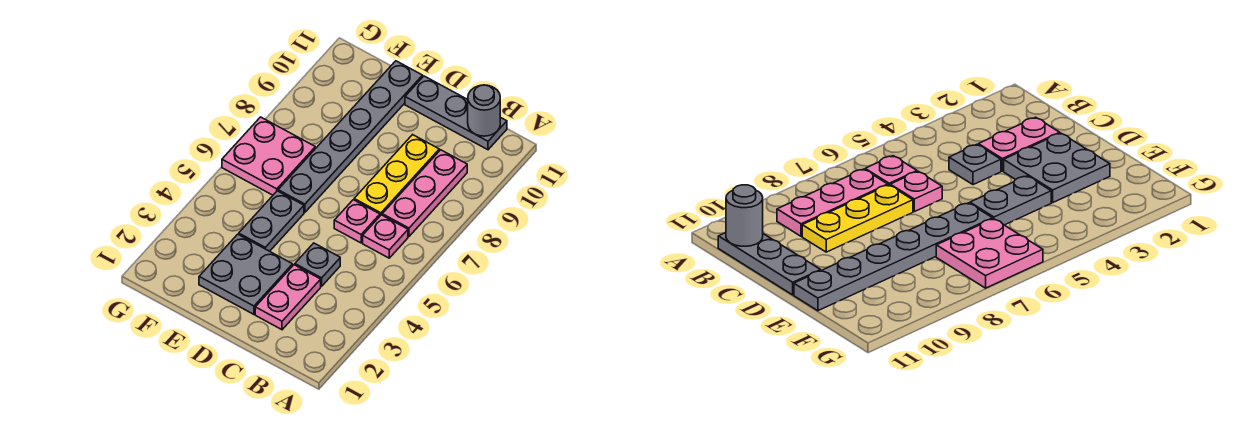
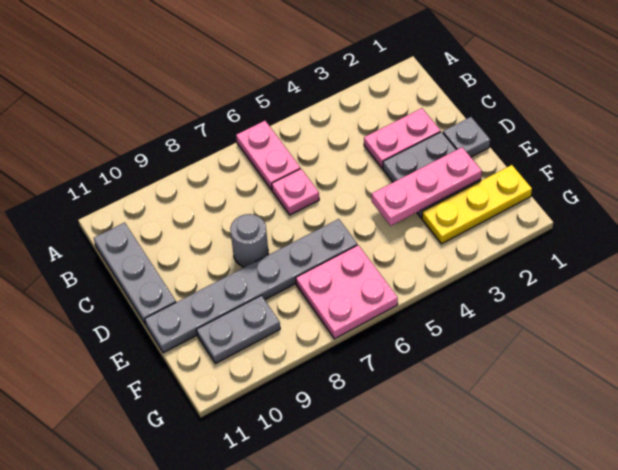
pink plate B6 level 1 -> pink plate A6:B6 level 1
pink plate B7:B9 level 1 -> pink plate E2:E4 level 2
grey round brick B11 level 2 -> grey round brick D8 level 1
grey plate C4 level 1 -> grey plate D1 level 1
yellow plate C7:C9 level 1 -> yellow plate F1:F3 level 1
grey plate E4:E5 level 1 -> grey plate F9:F10 level 1

